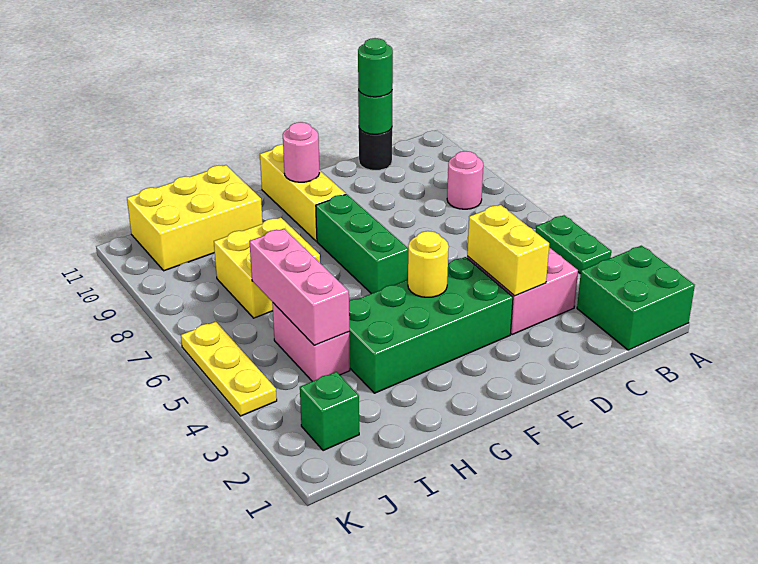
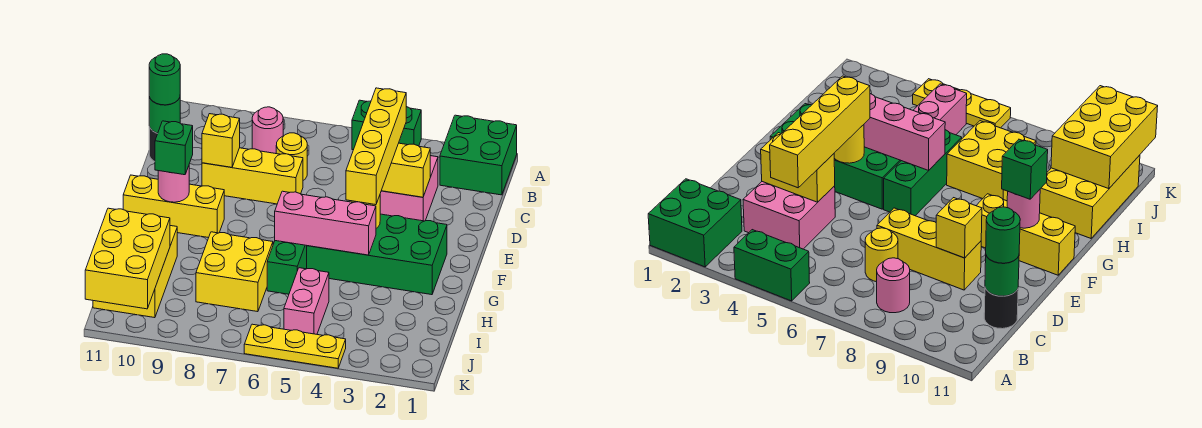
green plate A4:A5 level 1 -> green brick A4:A5 level 1
none -> yellow brick C4:F4 level 3
none -> yellow round brick C7 level 1
none -> yellow brick D7:D9 level 1
none -> yellow brick D9 level 2
green brick E3:H4 level 1 -> green brick F2:G5 level 1
green brick F6:F8 level 1 -> green brick F6:H6 level 1
pink brick I4:I5 level 1 -> pink brick I5:J5 level 1
pink brick I4:I6 level 2 -> pink brick G4:G6 level 2
none -> yellow brick I10:K11 level 2
green brick J2 level 1 -> green brick F10 level 3

